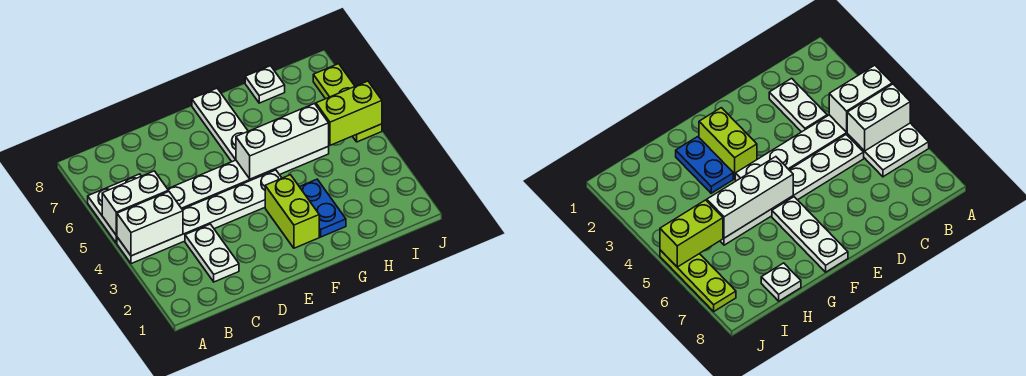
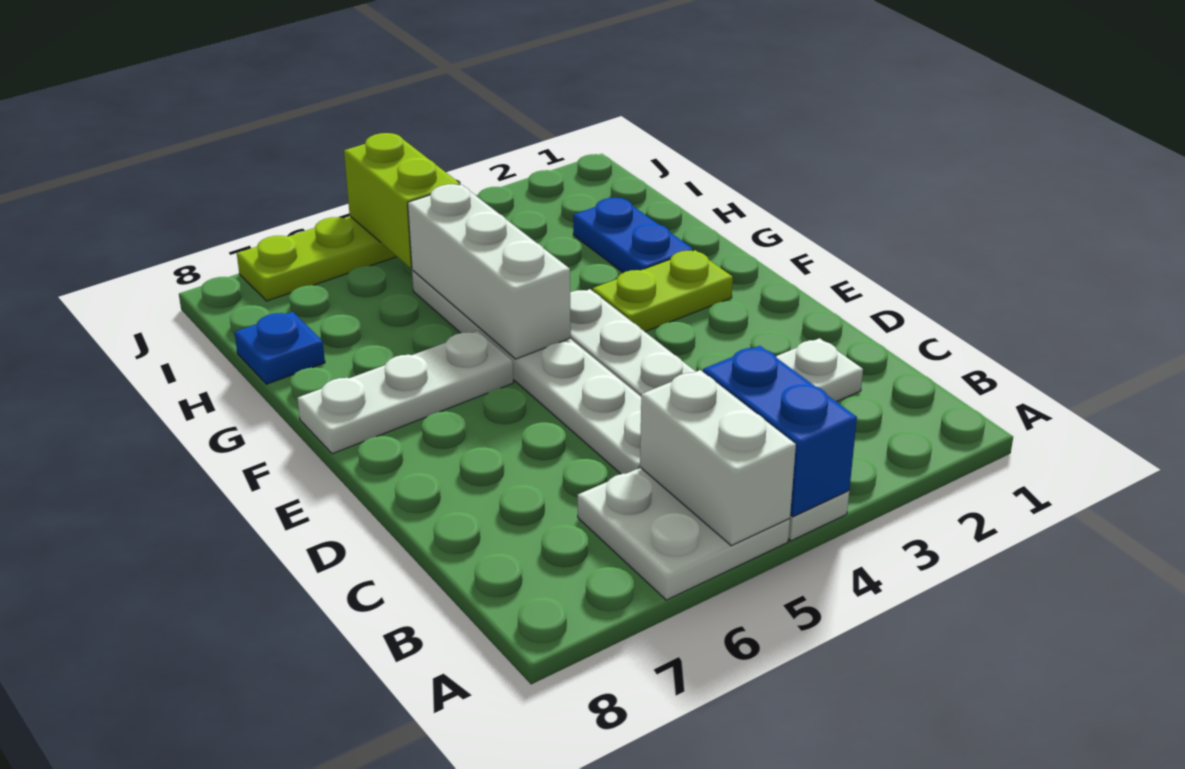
white brick A4:B4 level 2 -> blue brick A4:B4 level 2
lime brick F2:F3 level 1 -> lime plate F2:F3 level 1
blue plate G2:G3 level 1 -> blue plate G2:H2 level 1
white plate H8 level 1 -> blue plate H8 level 1

